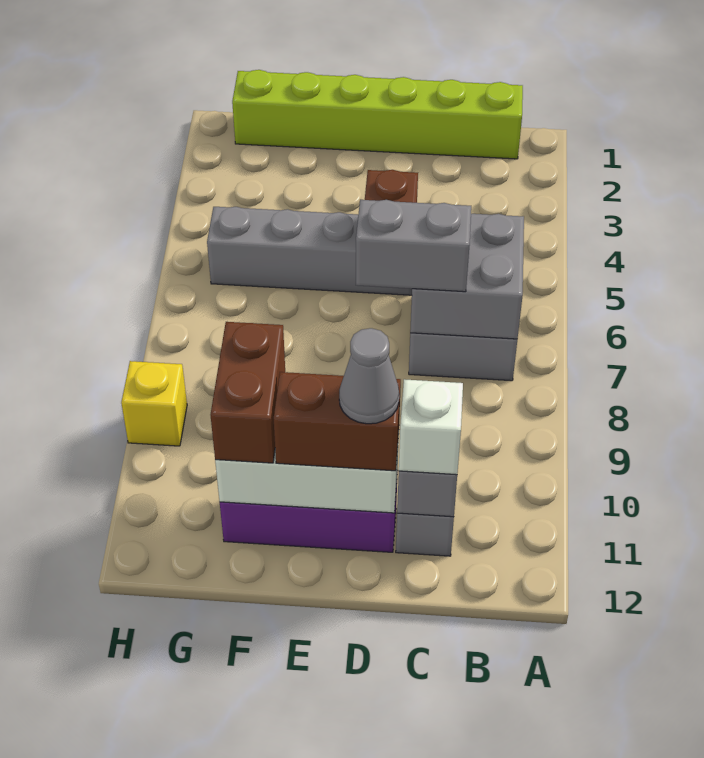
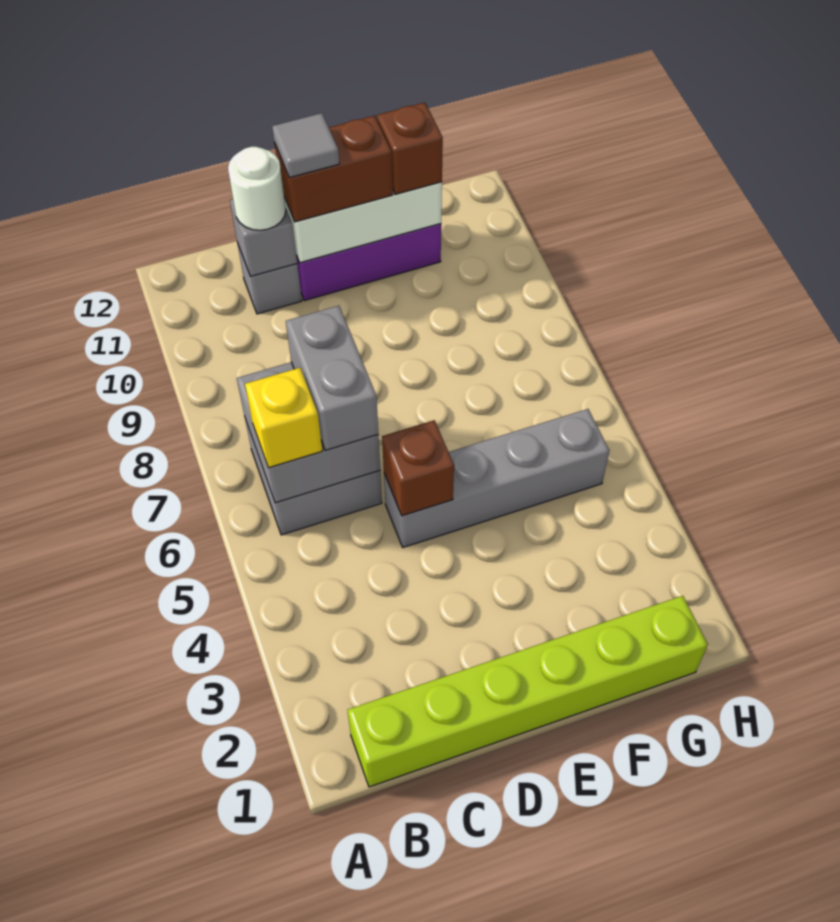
grey brick C7:D7 level 3 -> grey brick C6:C7 level 3
white brick C11 level 3 -> white round brick C11 level 3
grey cone D11 level 4 -> grey tile D11 level 4
brown brick F10:F11 level 3 -> brown brick F11 level 3
yellow brick H9 level 1 -> yellow brick B6 level 3

